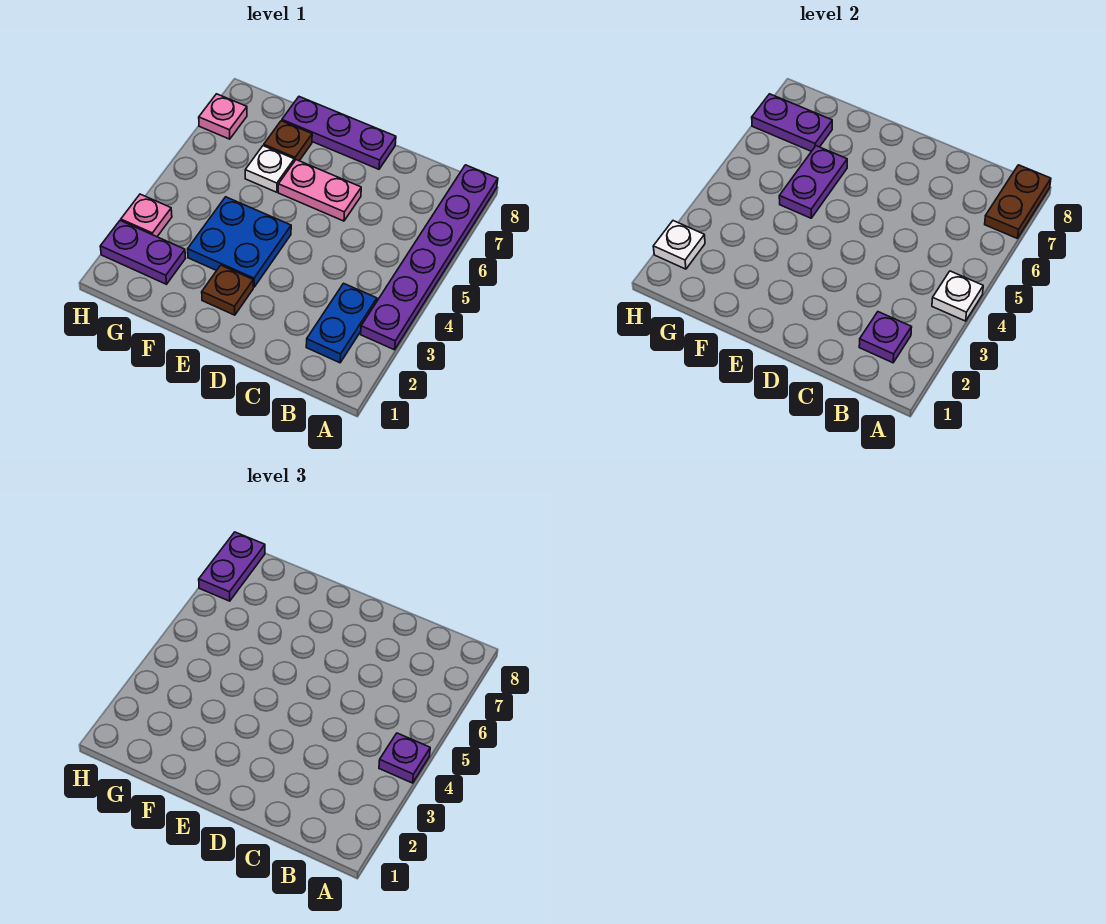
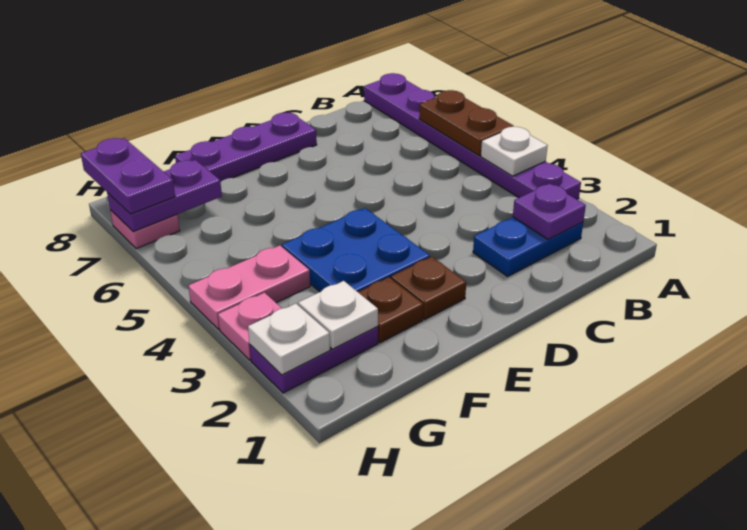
purple plate A4 level 3 -> none
brown plate A7:A8 level 2 -> brown plate A5:A6 level 2
blue plate B2:B3 level 1 -> blue plate B2:C2 level 1
pink plate D6:E6 level 1 -> pink plate G4:H4 level 1
purple plate F5:F6 level 2 -> none
white plate F6 level 1 -> white plate G2 level 2
brown plate F7 level 1 -> brown plate F2 level 1

